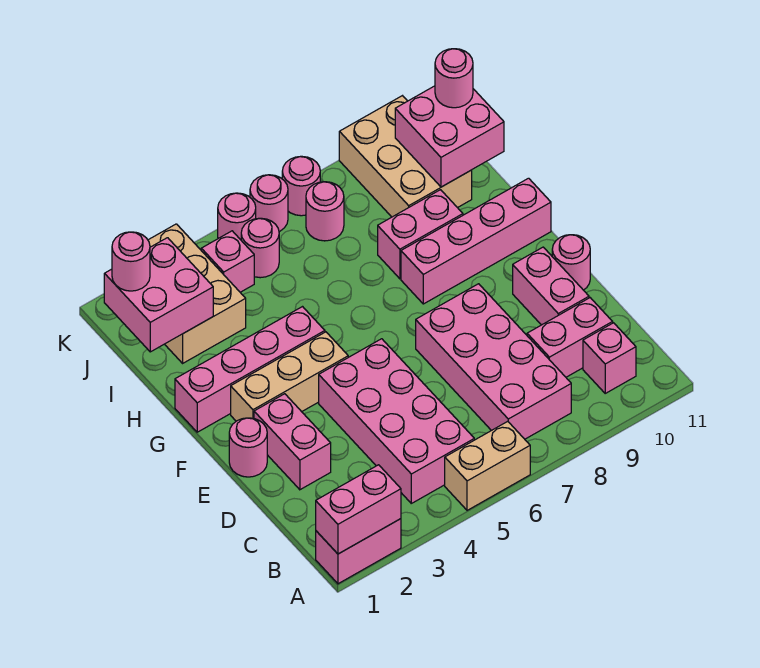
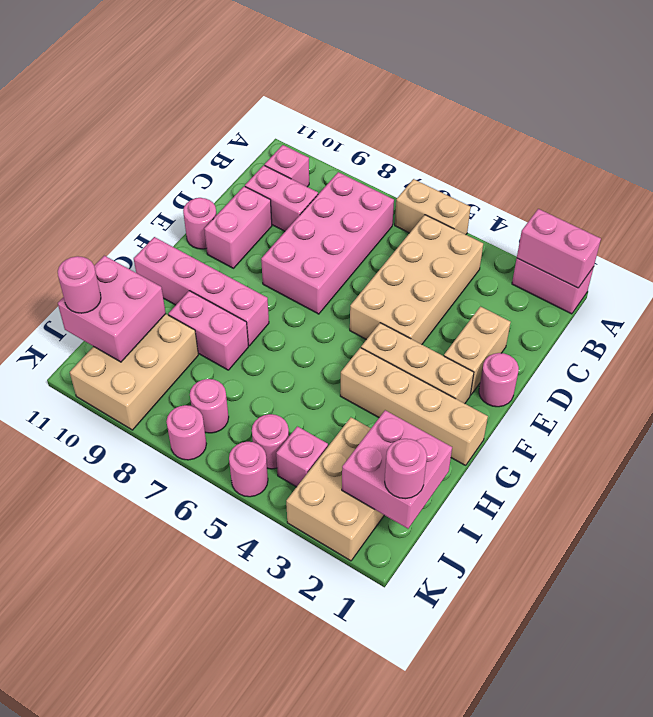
pink brick B4:E5 level 1 -> tan brick B4:E5 level 1
pink brick D2:E2 level 1 -> tan brick D2:E2 level 1
pink brick G1:G4 level 1 -> tan brick G1:G4 level 1
pink round brick K6 level 1 -> none

